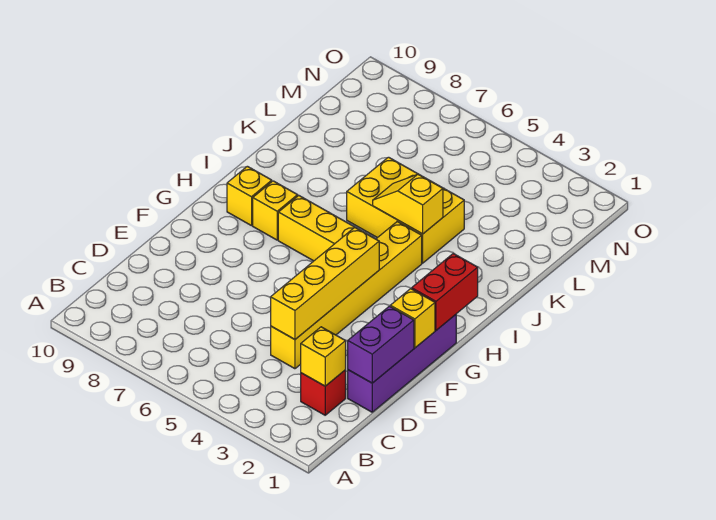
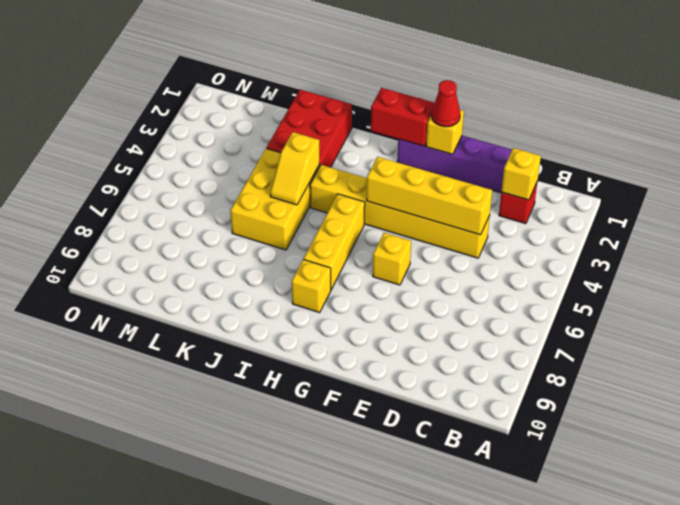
purple brick D1:E1 level 2 -> none
none -> red cone F1 level 3
yellow brick H9 level 1 -> yellow brick F6 level 1
none -> red brick J1:K3 level 1

